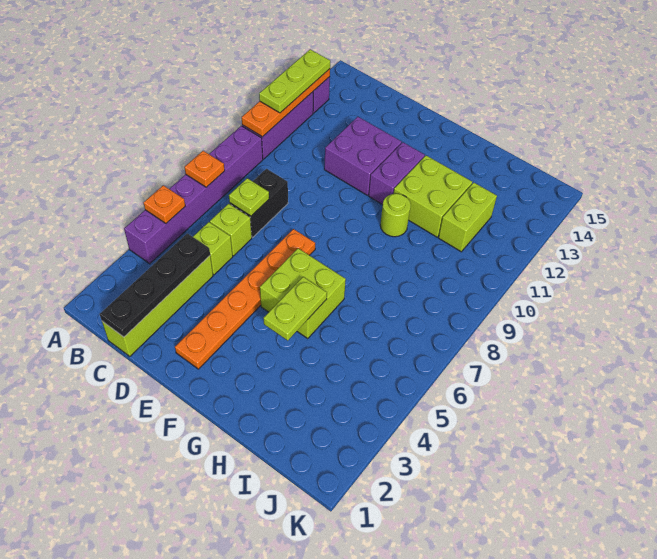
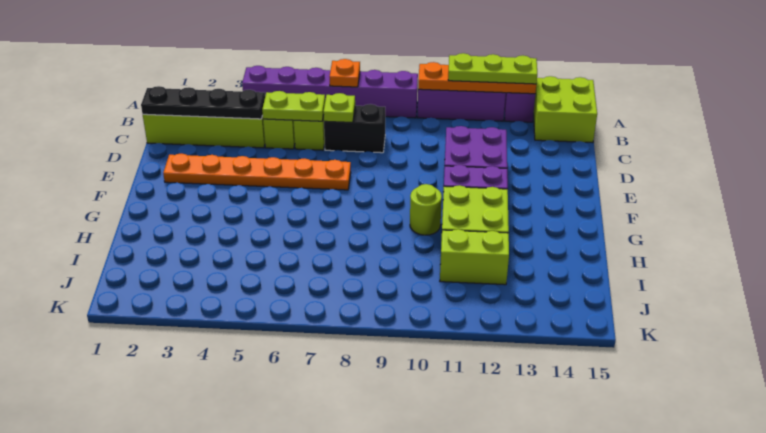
orange plate A5 level 2 -> none
lime brick F5:G6 level 1 -> lime brick A14:B15 level 1
lime plate G4:G5 level 2 -> lime plate C5:C6 level 2

